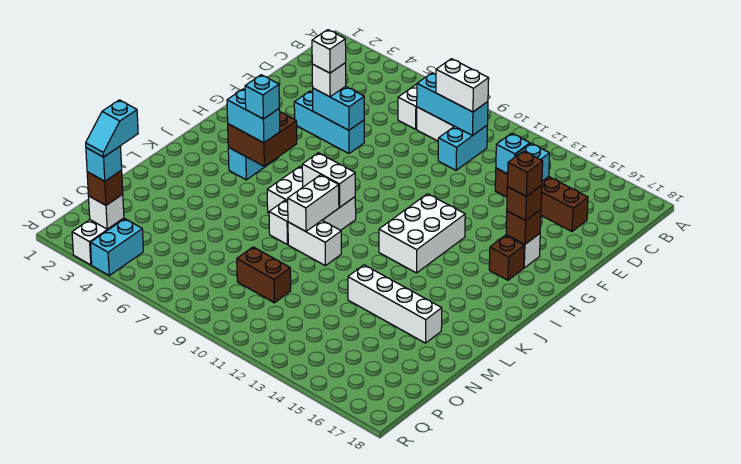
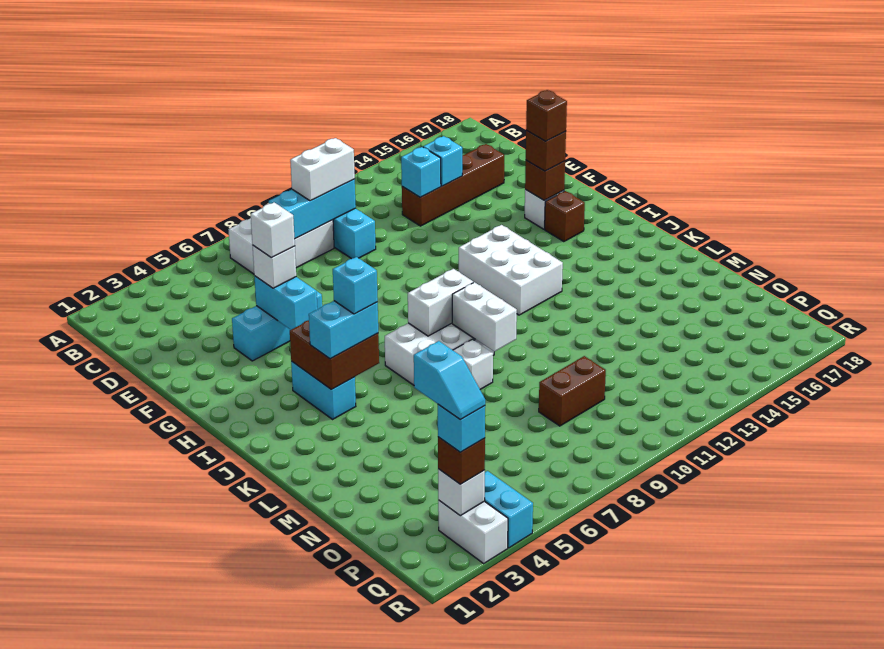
cyan brick F5:F6 level 2 -> cyan brick F5:G5 level 2
white brick L9:L10 level 1 -> none
white brick M13:M16 level 1 -> none

